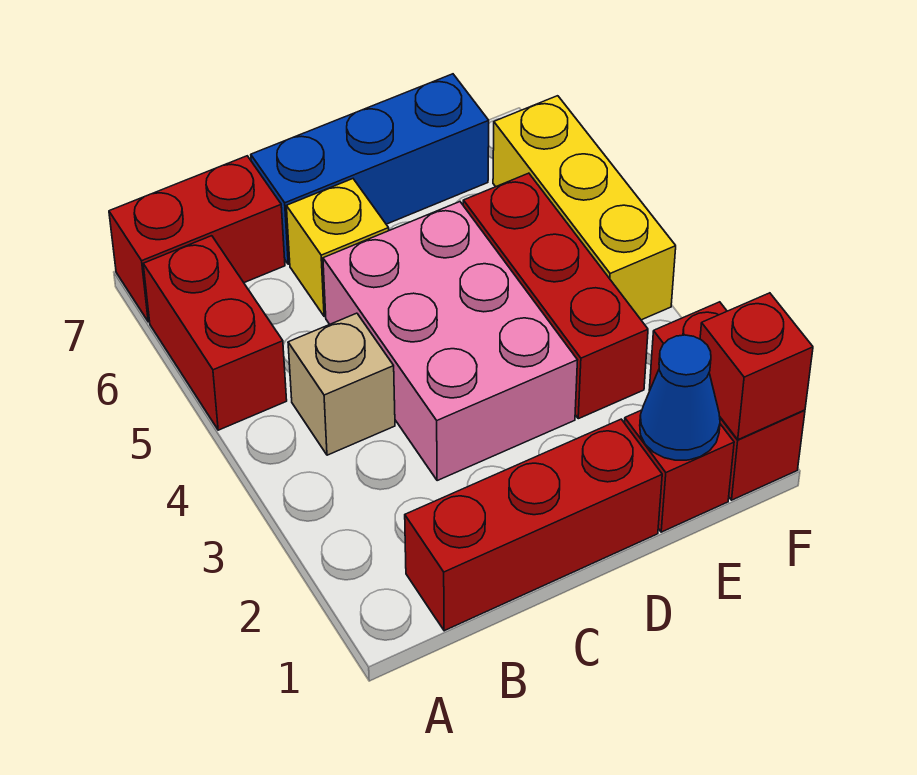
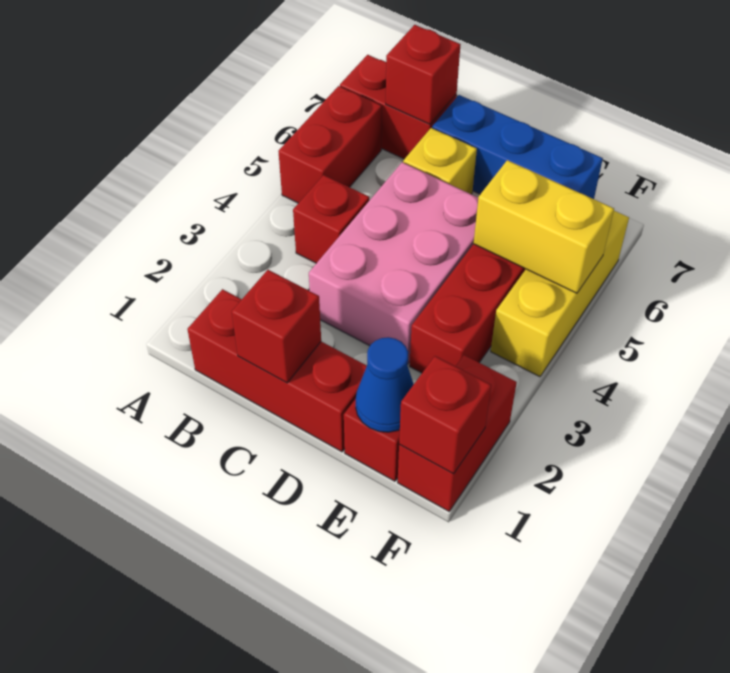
tan brick B4 level 1 -> red brick B4 level 1
none -> red brick B7 level 2
none -> red brick C1 level 2
none -> yellow brick E5:F5 level 2

